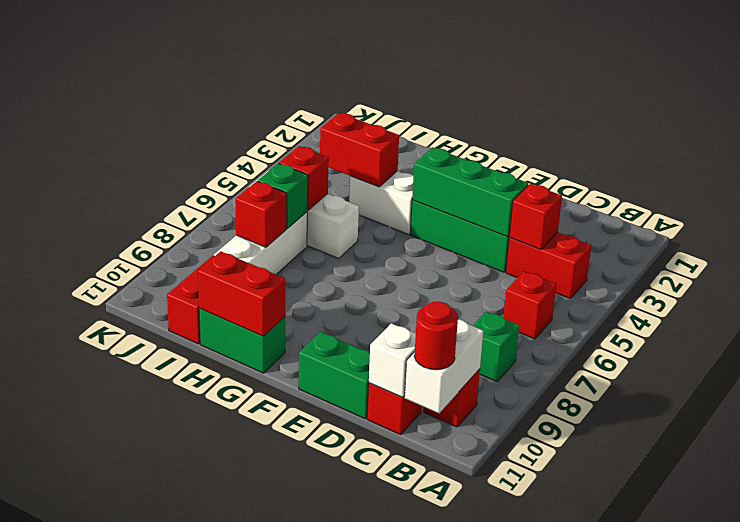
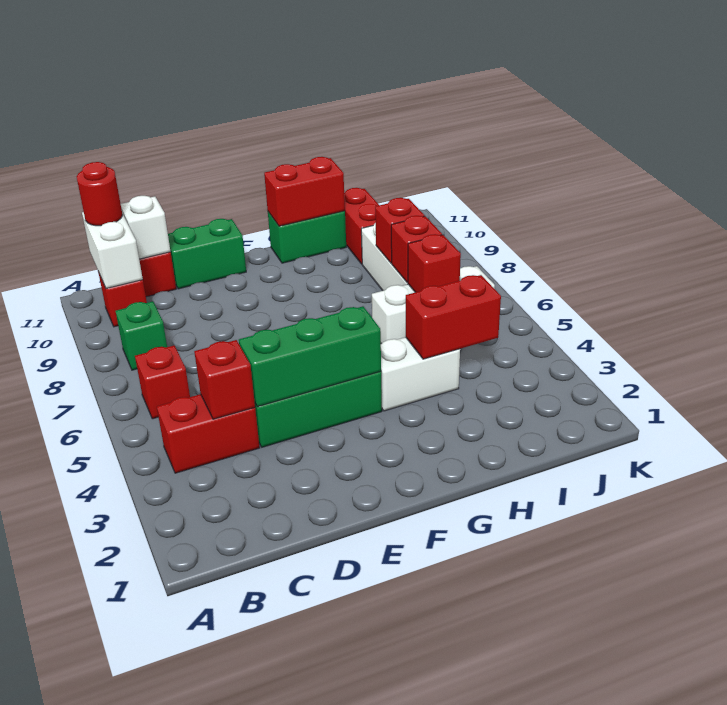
green brick I7 level 2 -> red brick I7 level 2

